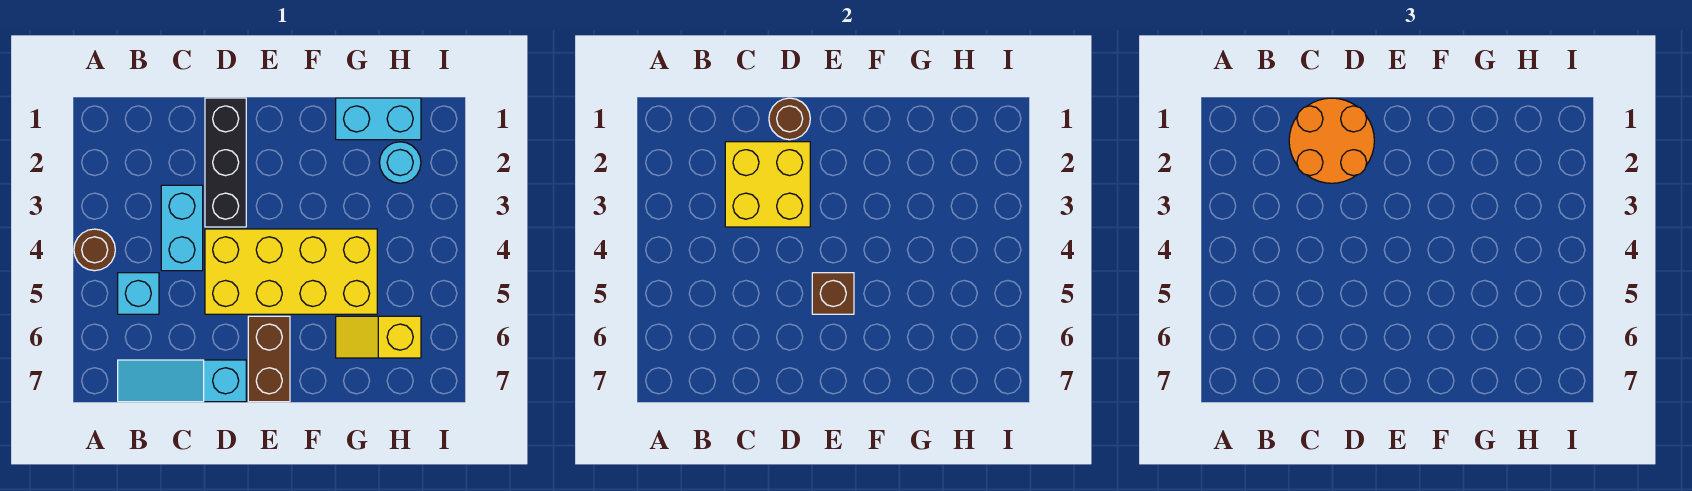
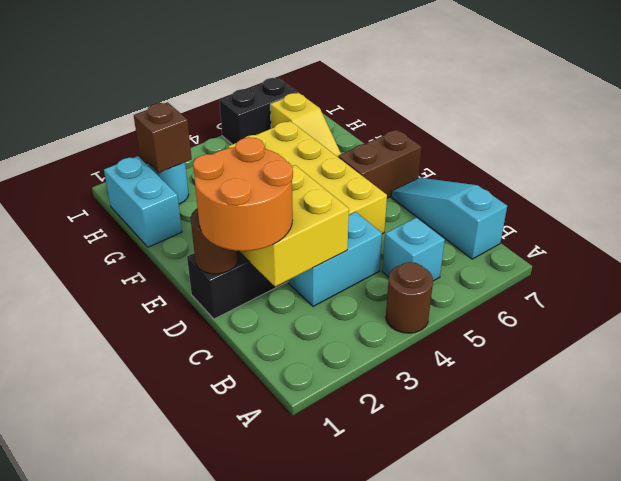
cyan slope B7:D7 level 1 top D -> cyan slope B7:D7 level 1 top B
brown brick E5 level 2 -> brown brick H2 level 2
none -> black brick I5:I6 level 1

